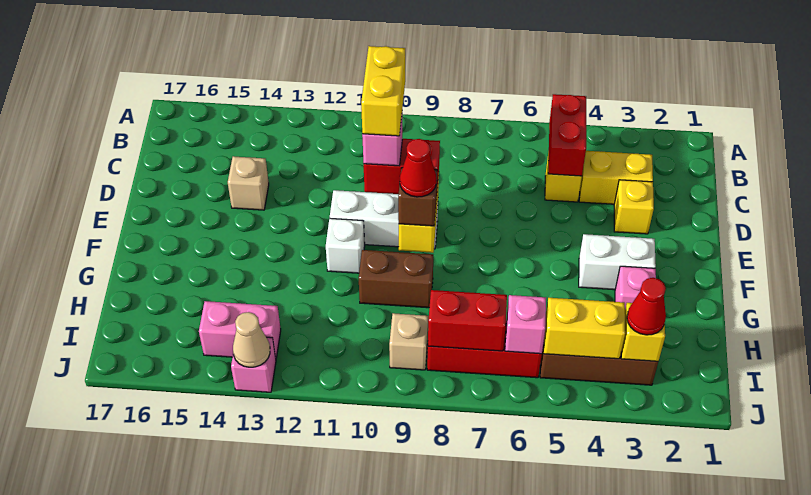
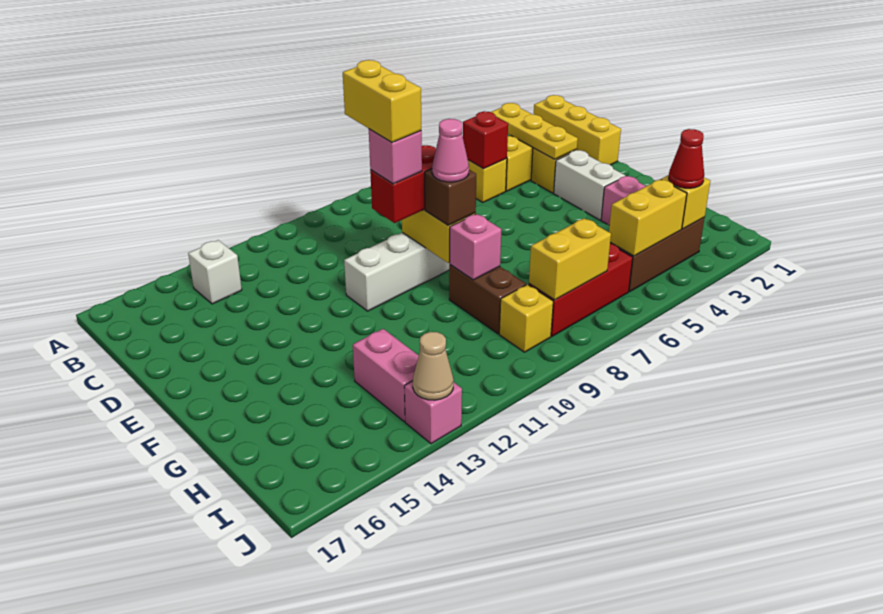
none -> yellow brick B1:D1 level 1
none -> yellow plate B3:D3 level 2
red brick B5:C5 level 2 -> red brick C5 level 2
tan brick D14 level 1 -> none
white brick F3:F4 level 1 -> white brick E3:F3 level 1
red cone F9 level 4 -> pink cone F9 level 4
white brick F11 level 1 -> white brick B14 level 1
brown brick G9:G10 level 1 -> brown brick G9:H9 level 1
pink brick I6 level 2 -> pink brick G9 level 2
red brick I7:I8 level 2 -> yellow brick I7:I8 level 2
tan brick I9 level 1 -> yellow brick I9 level 1
pink brick I13:I14 level 1 -> pink brick H13:I13 level 1

